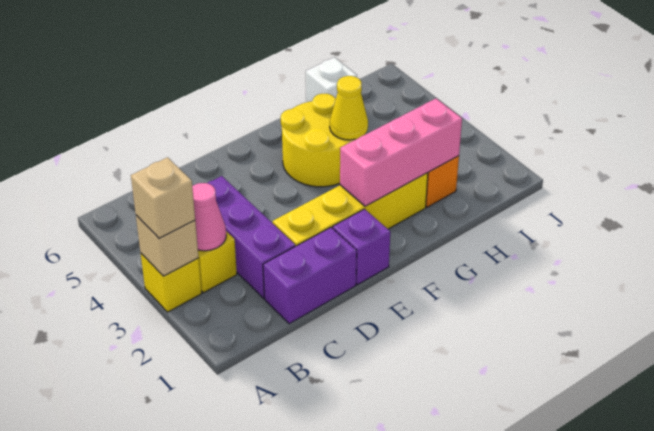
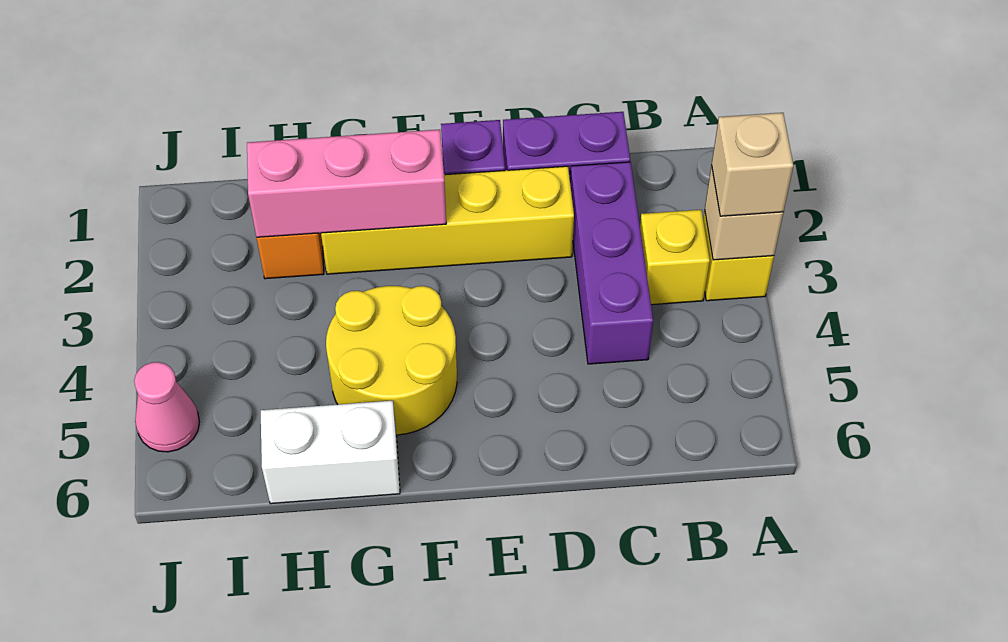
pink cone B3 level 2 -> pink cone J5 level 1
yellow cone G4 level 2 -> none
white brick H6 level 1 -> white brick G6:H6 level 1

